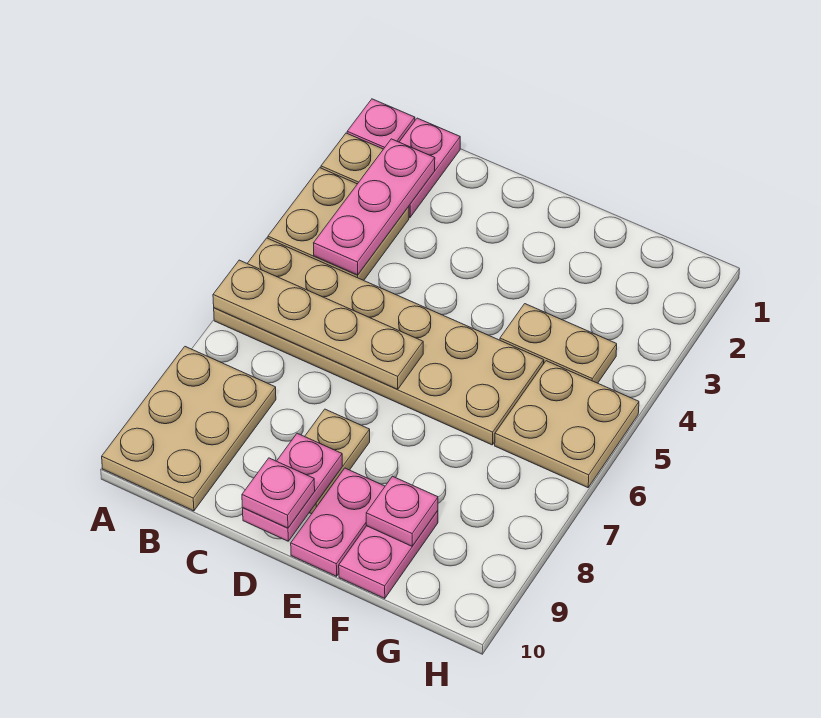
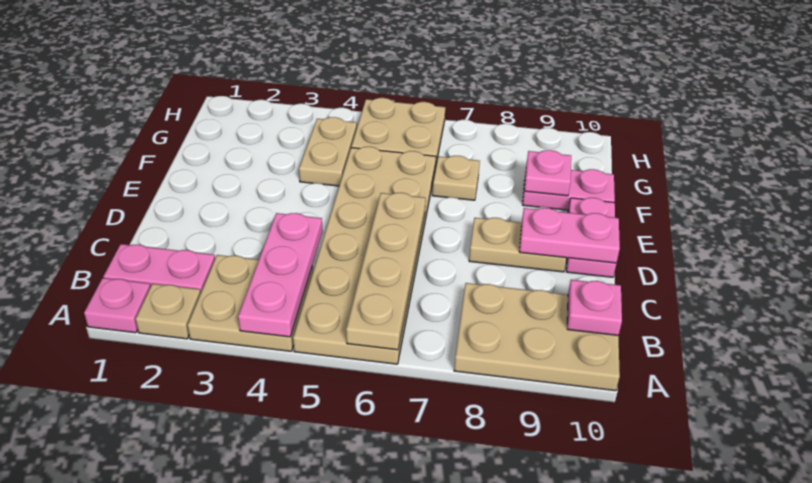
pink plate B2:B4 level 2 -> pink plate A4:C4 level 2
pink plate D10 level 3 -> pink plate B10 level 2
pink plate E9:E10 level 1 -> pink plate D10:E10 level 1
none -> tan plate F7 level 1

